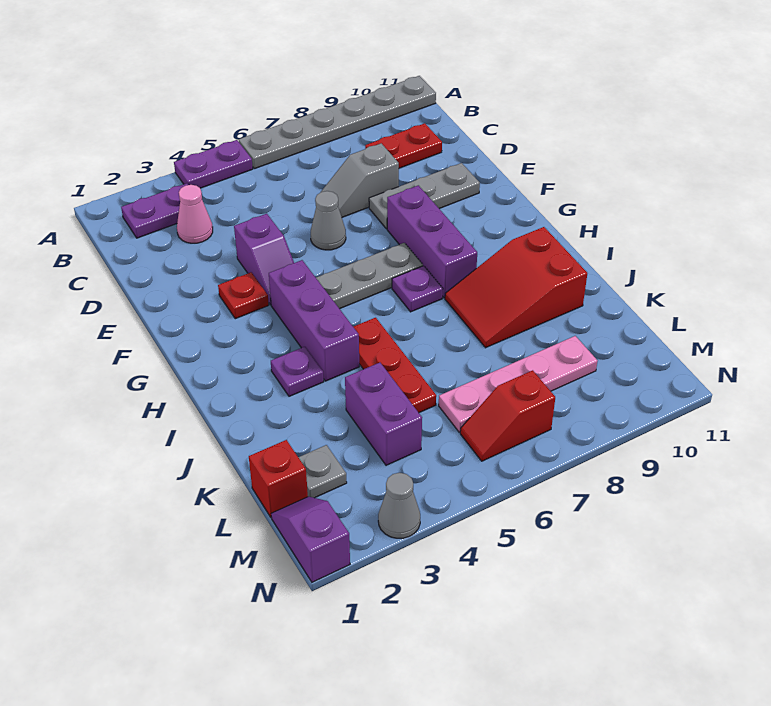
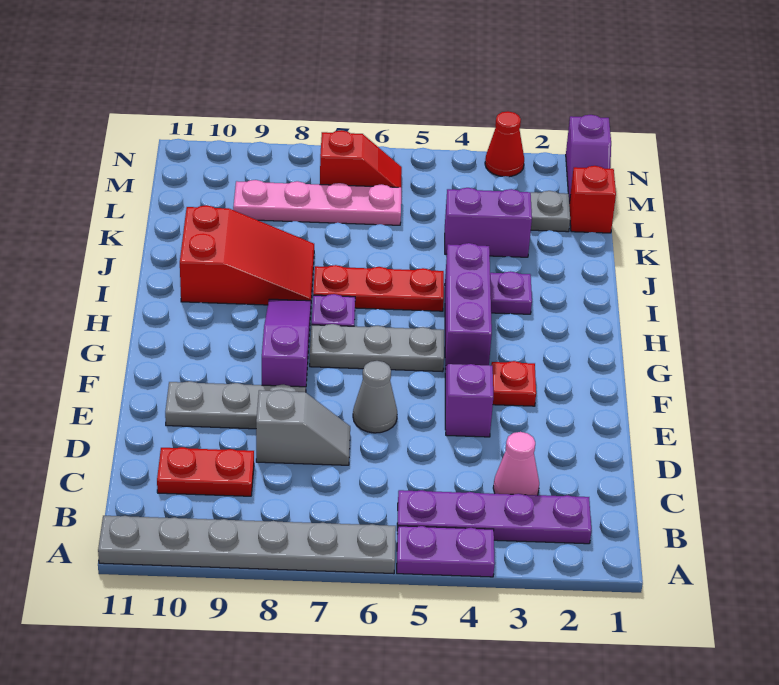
purple plate B2:B3 level 1 -> purple plate B2:B5 level 1
purple brick F8:H8 level 1 -> purple slope F8:H8 level 1 top F
red plate I5:K5 level 1 -> red plate I5:I7 level 1
purple brick K4:L4 level 1 -> purple brick K3:K4 level 1
grey cone N3 level 1 -> red cone N3 level 1

